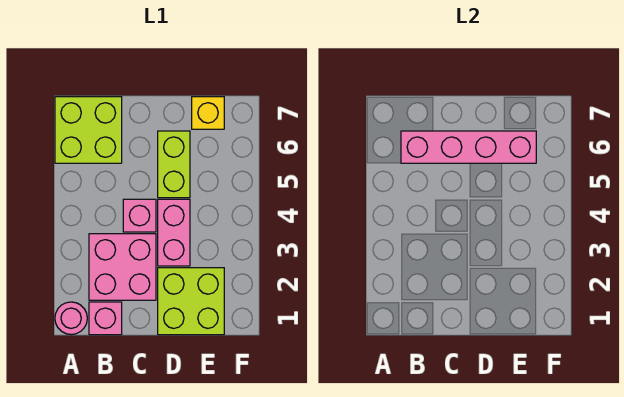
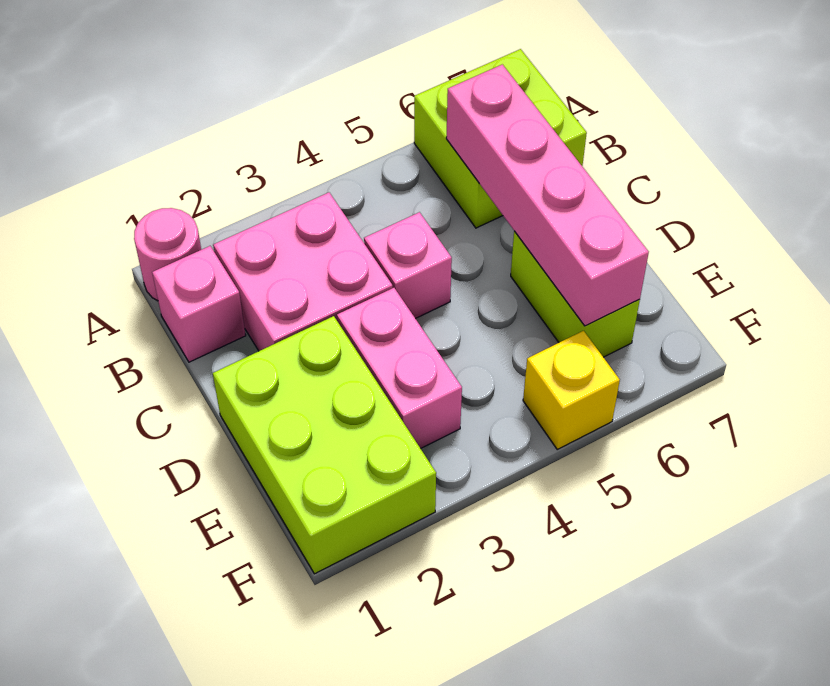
lime brick D1:E2 level 1 -> lime brick D1:F2 level 1
pink brick D3:D4 level 1 -> pink brick D3:E3 level 1
lime brick D5:D6 level 1 -> lime brick D6:E6 level 1
yellow brick E7 level 1 -> yellow brick F5 level 1

